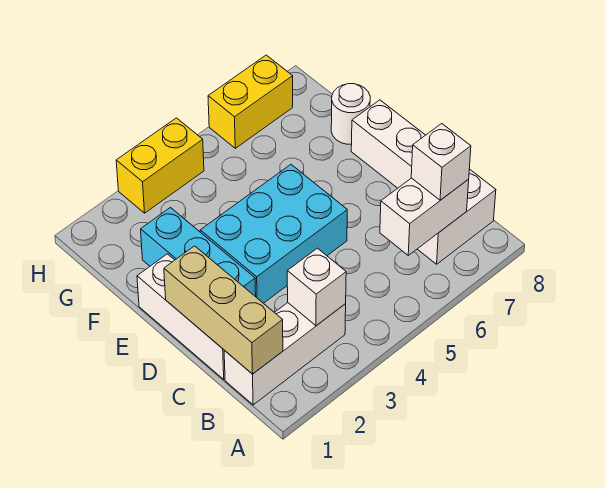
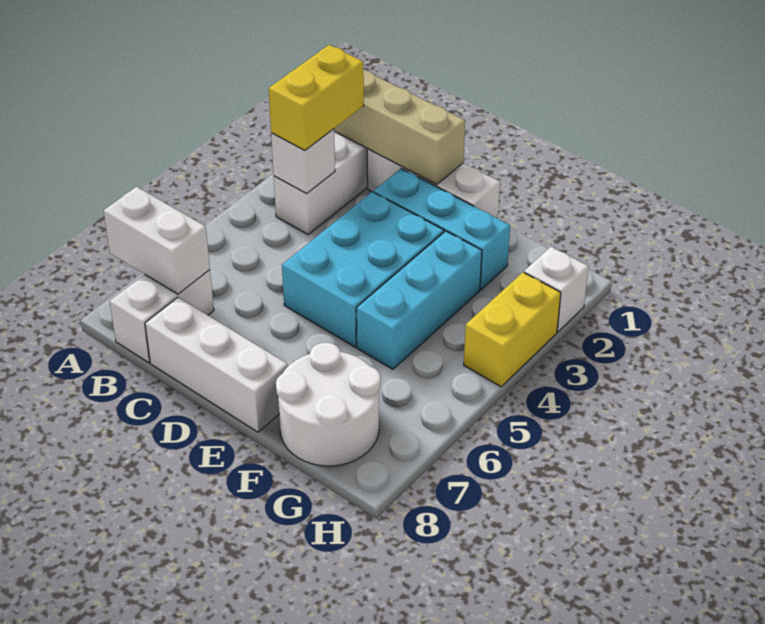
white brick B6:B7 level 2 -> white brick A7:B7 level 2
white brick B7 level 3 -> white brick H2 level 1
none -> cyan brick F3:F5 level 1
white round brick F8 level 1 -> white round brick F7:G8 level 1
yellow brick H6:H7 level 1 -> yellow brick B2:B3 level 3

